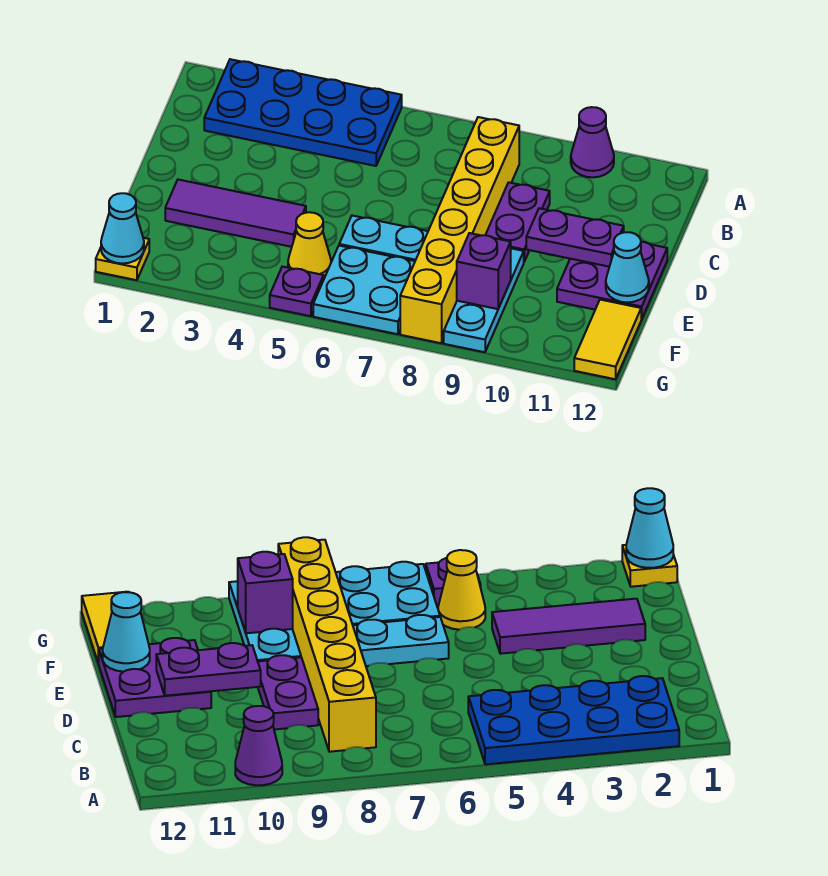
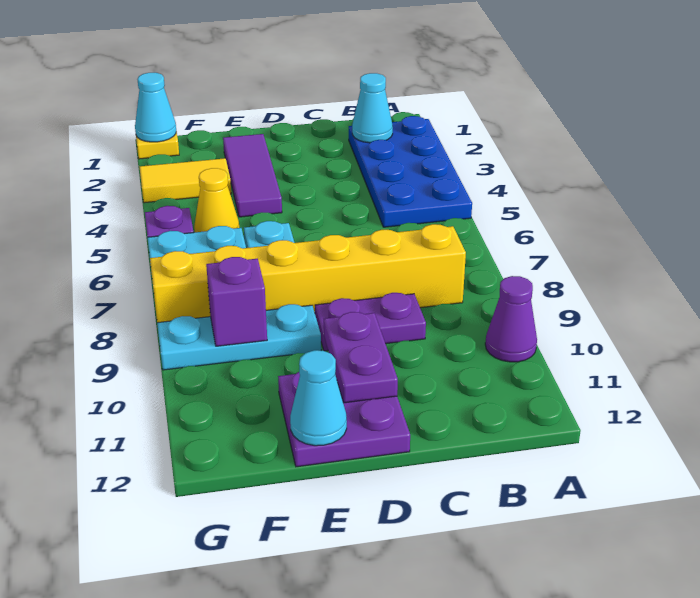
none -> cyan cone B2 level 2
yellow tile F12:G12 level 1 -> yellow tile F3:G3 level 1

